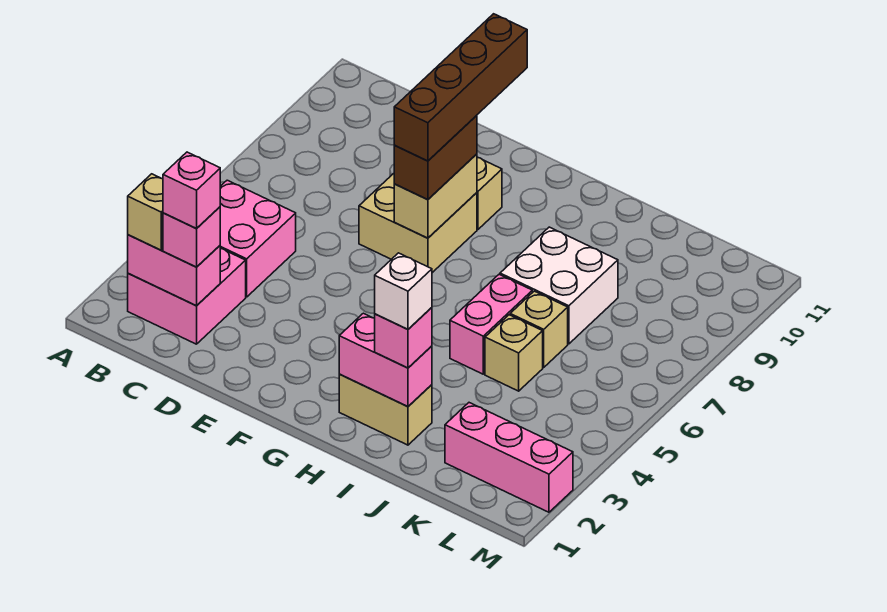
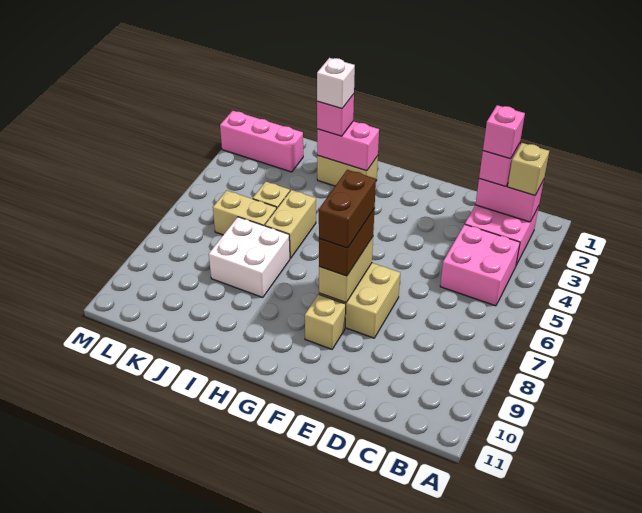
brown brick F7:F10 level 4 -> brown brick F7:F8 level 4
pink brick I5:I6 level 1 -> tan brick I5:I6 level 1
tan brick J6 level 1 -> tan brick J6:K6 level 1

